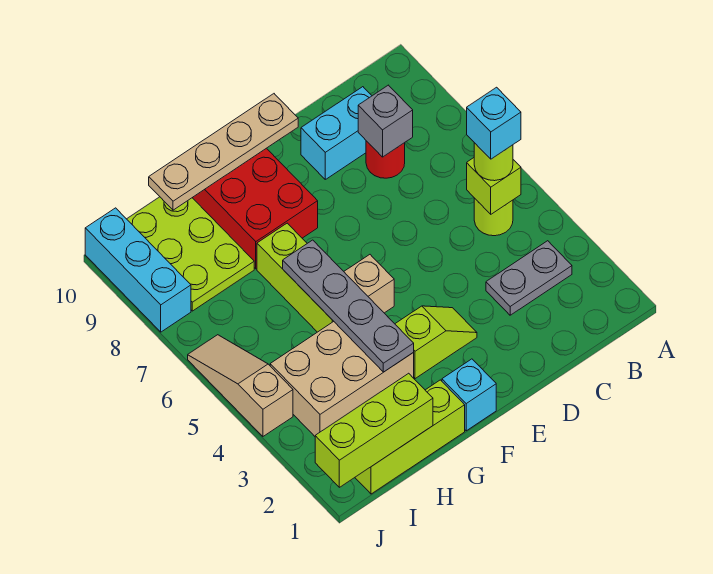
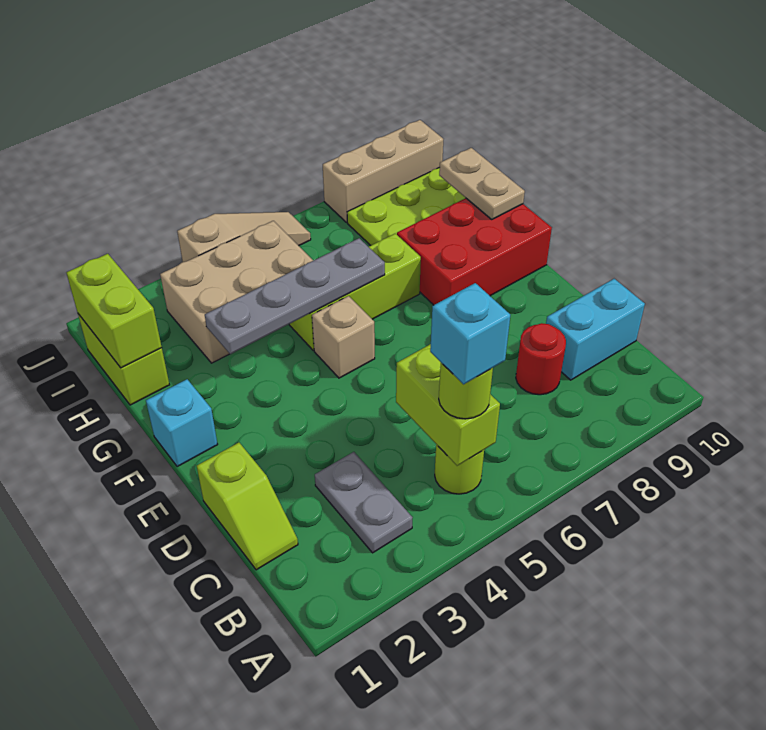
lime brick B5 level 2 -> lime brick B5:C5 level 2
grey brick C8 level 2 -> none
cyan brick C9:D9 level 1 -> cyan brick C9:C10 level 1
lime slope E3:F3 level 1 top F -> lime slope C1:D1 level 1 top D
tan plate E10:H10 level 2 -> tan plate G10:H10 level 2
lime brick G1:I1 level 1 -> lime brick H1:I1 level 1
tan brick G3:I4 level 1 -> tan brick H3:I5 level 1
lime brick H1:J1 level 2 -> lime brick H1:I1 level 2
cyan brick J8:J10 level 1 -> tan brick J8:J10 level 1

